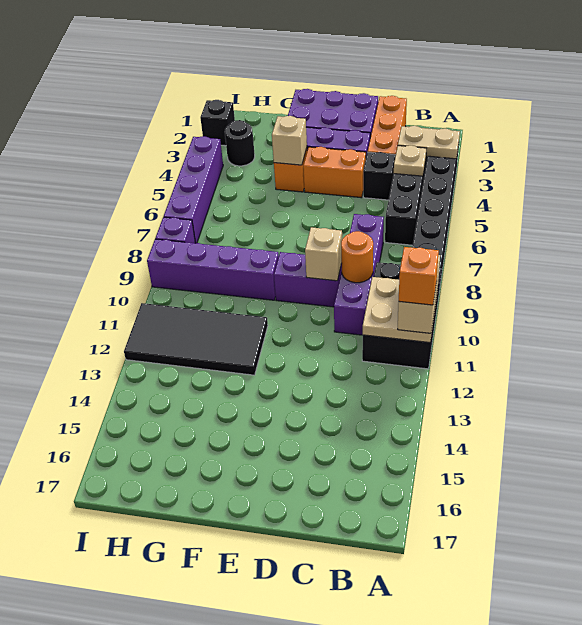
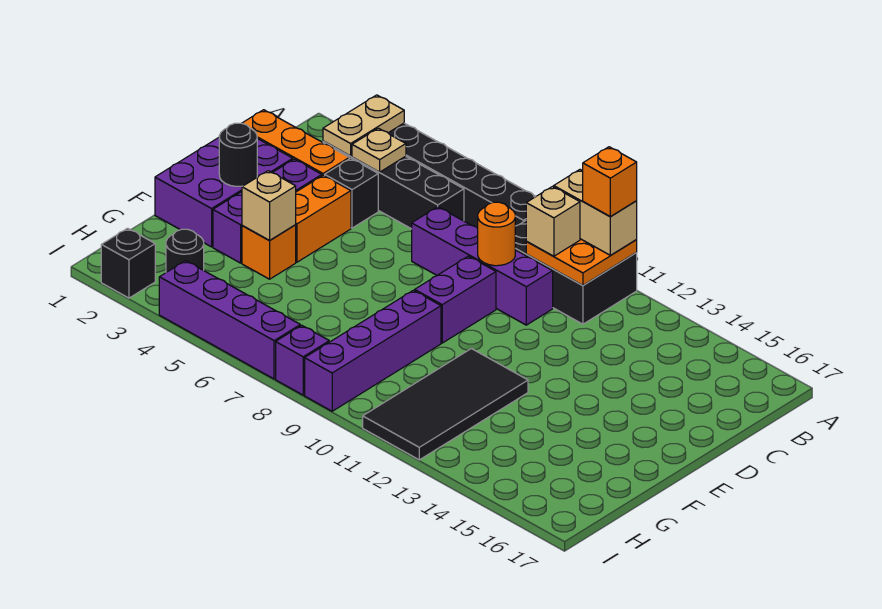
tan plate A10:B11 level 2 -> orange plate A10:B11 level 2
tan brick D9 level 2 -> tan brick B10 level 3
none -> black round brick E2 level 2

